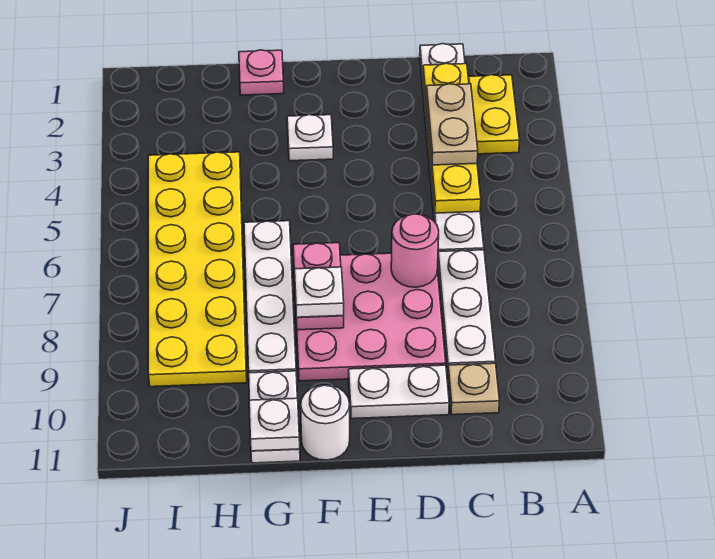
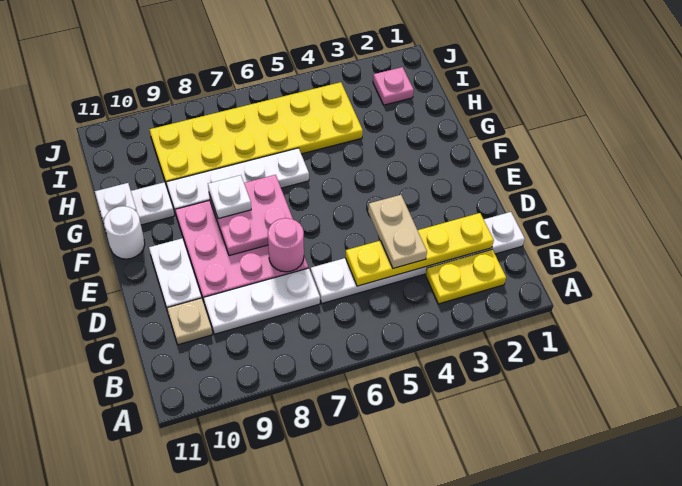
tan plate C3:C4 level 3 -> tan plate C4:D4 level 3
white plate F3 level 1 -> none
pink plate F7:F8 level 2 -> pink plate E7:F8 level 2
pink plate G1 level 1 -> pink plate I2 level 1

